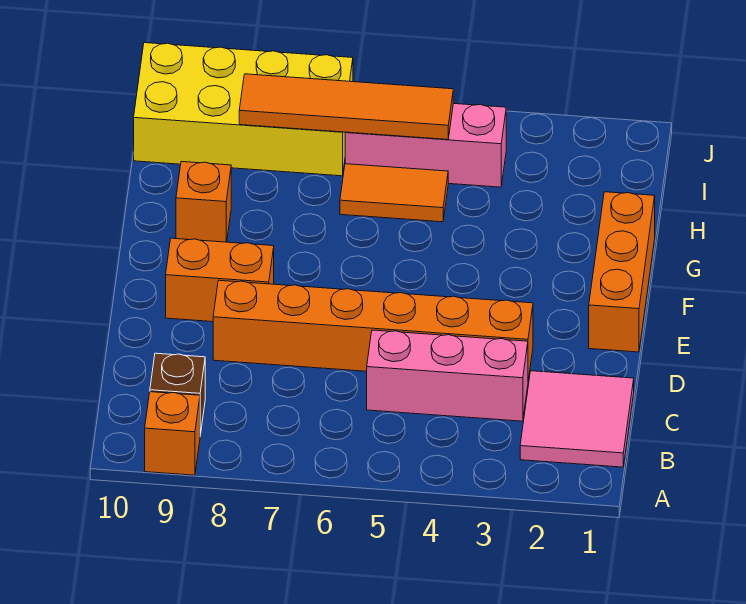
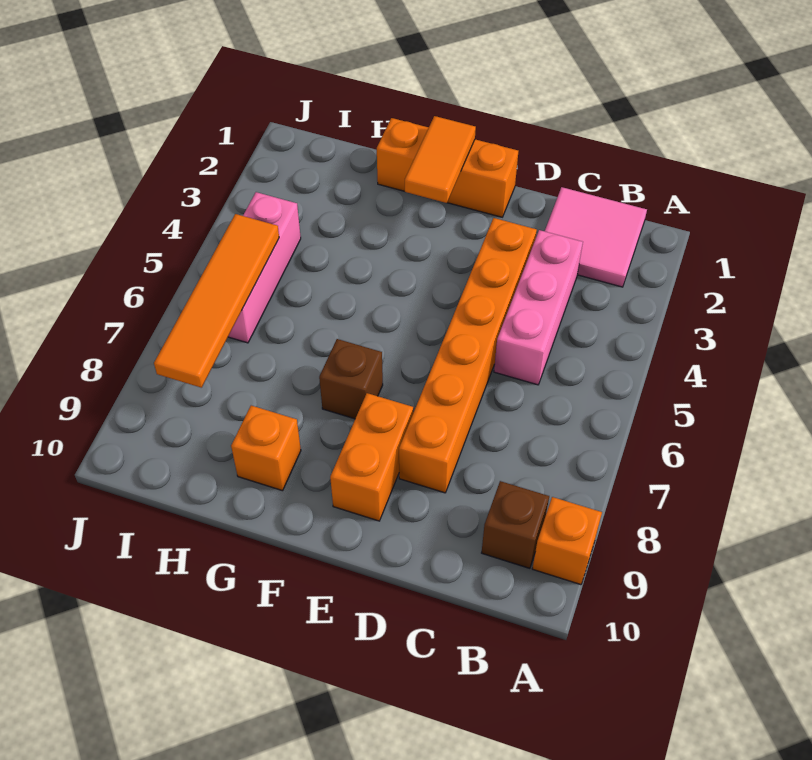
none -> brown brick F7 level 1
orange tile H5:H6 level 1 -> orange tile F1:F2 level 2
yellow brick I7:J10 level 1 -> none

